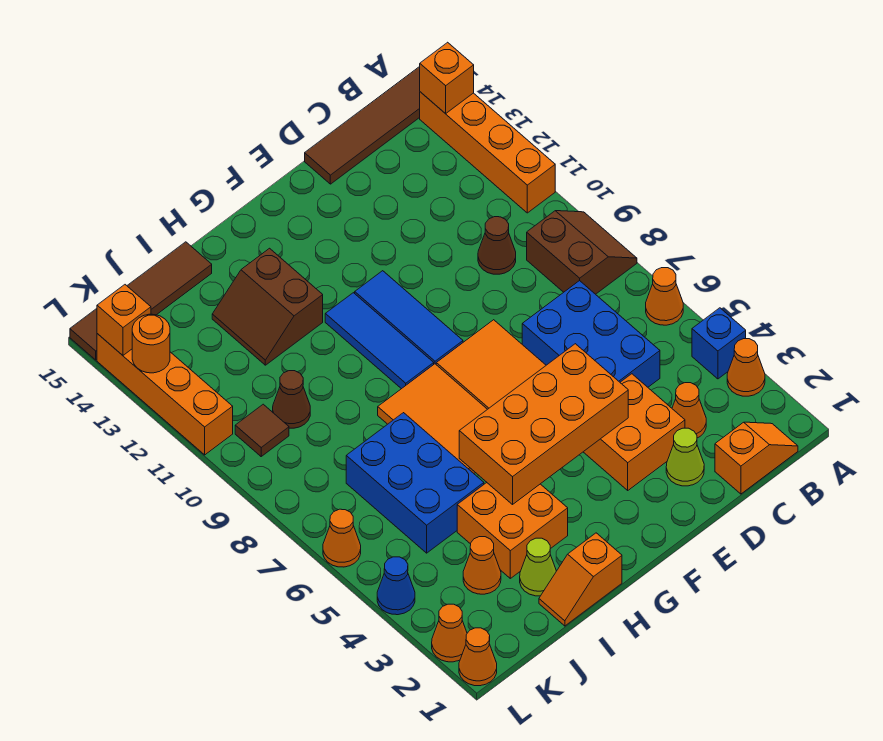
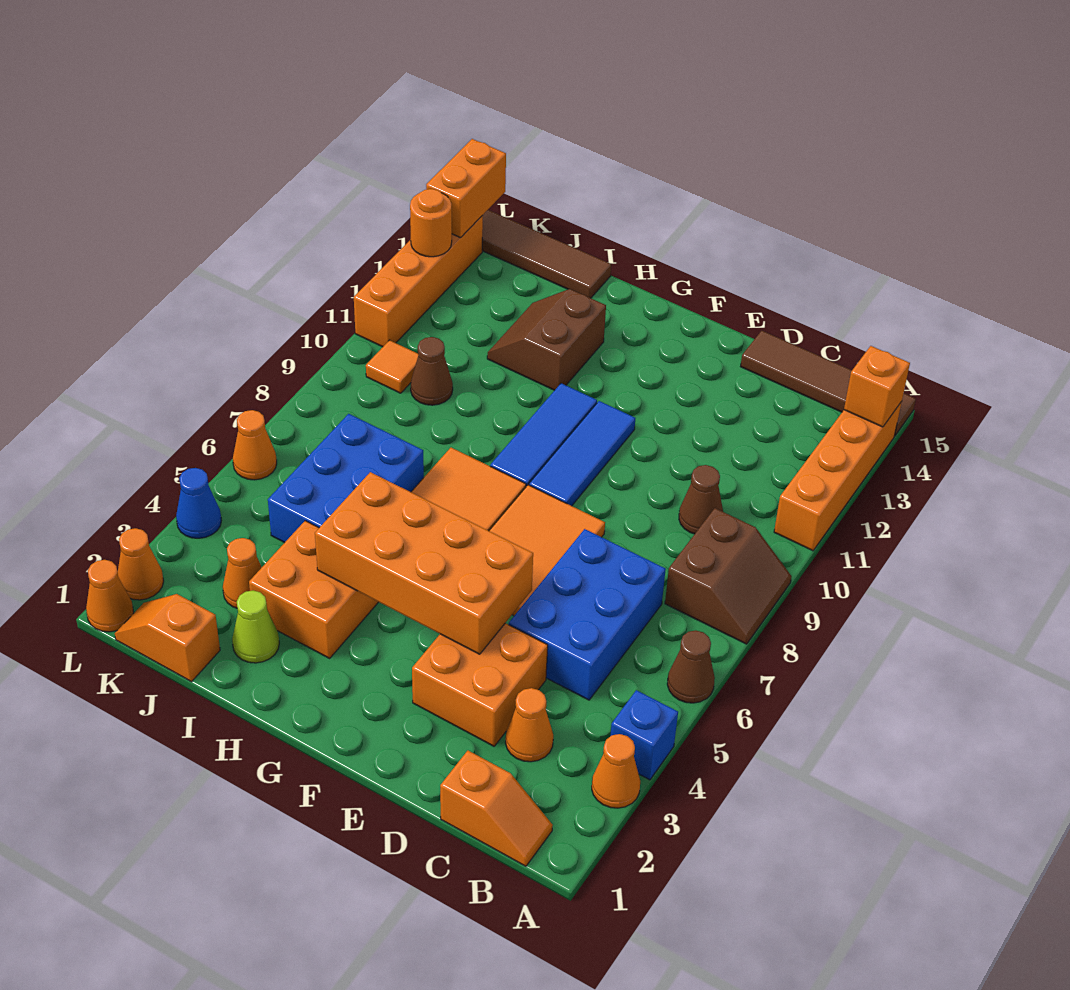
orange cone A6 level 1 -> brown cone A6 level 1
lime cone D2 level 1 -> none
orange slope H1:I1 level 1 top H -> orange slope J1:K1 level 1 top J
brown tile K10 level 1 -> orange tile K10 level 1
orange brick L14 level 2 -> orange brick L14:L15 level 2

